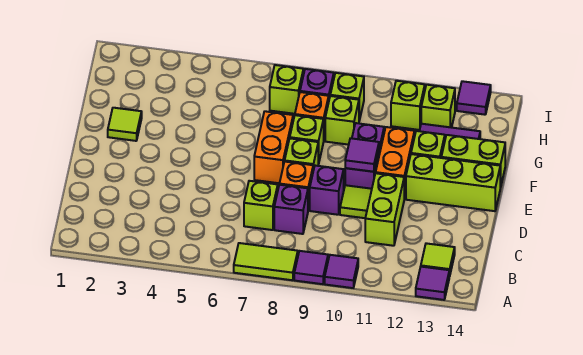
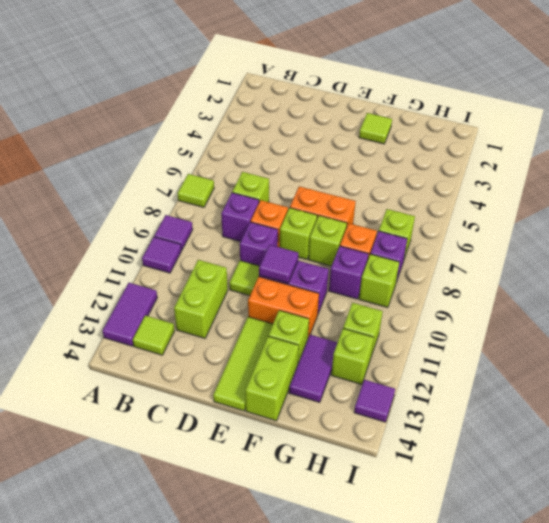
lime tile A7:A8 level 1 -> lime tile A7 level 1
purple tile A13 level 1 -> purple tile A12:A13 level 1
lime brick C11:D11 level 1 -> lime brick C11:C12 level 1
lime brick E12:E14 level 1 -> lime tile E12:E14 level 1
lime brick G9 level 1 -> purple brick G9 level 1

